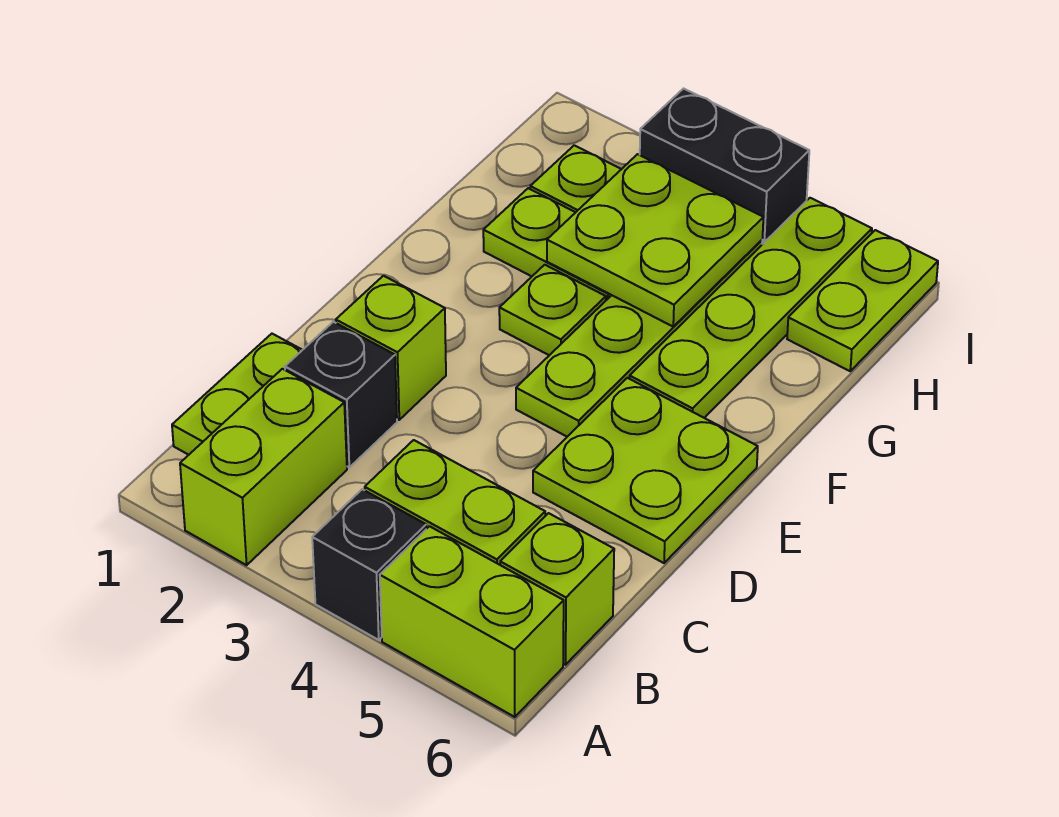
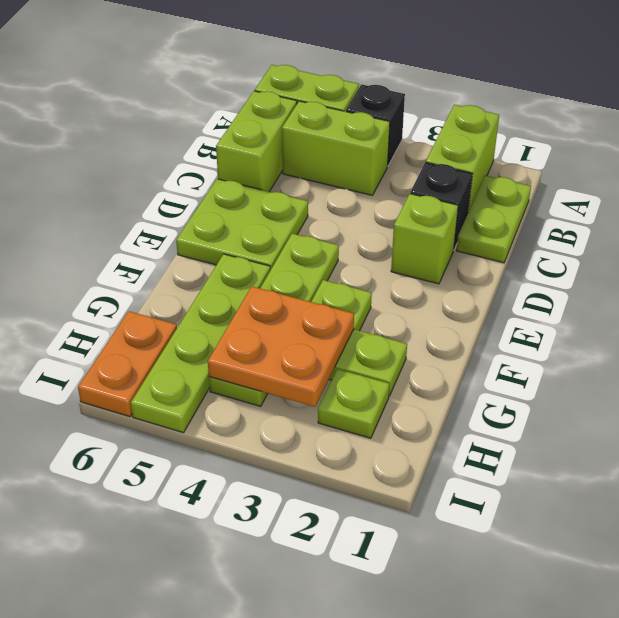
lime brick B6 level 1 -> lime brick B6:C6 level 1
lime plate G3:H4 level 2 -> orange plate G3:H4 level 2
lime plate H6:I6 level 1 -> orange plate H6:I6 level 1
black brick I3:I4 level 1 -> none

